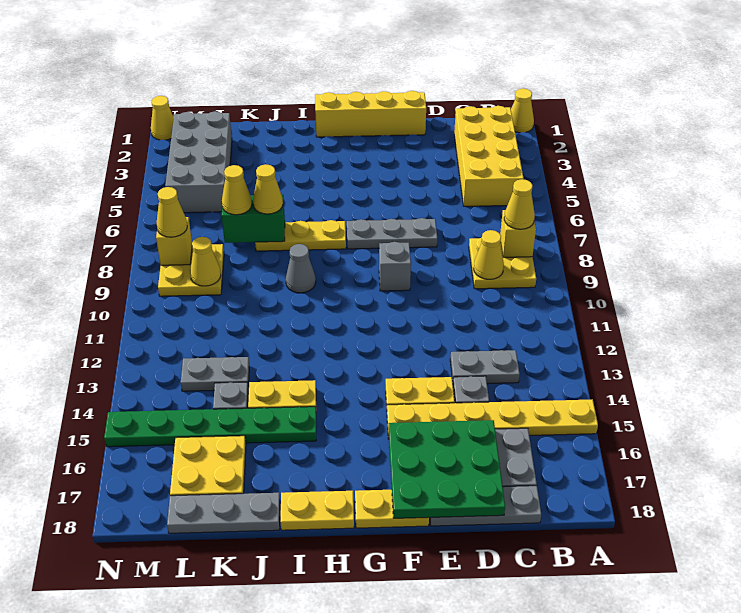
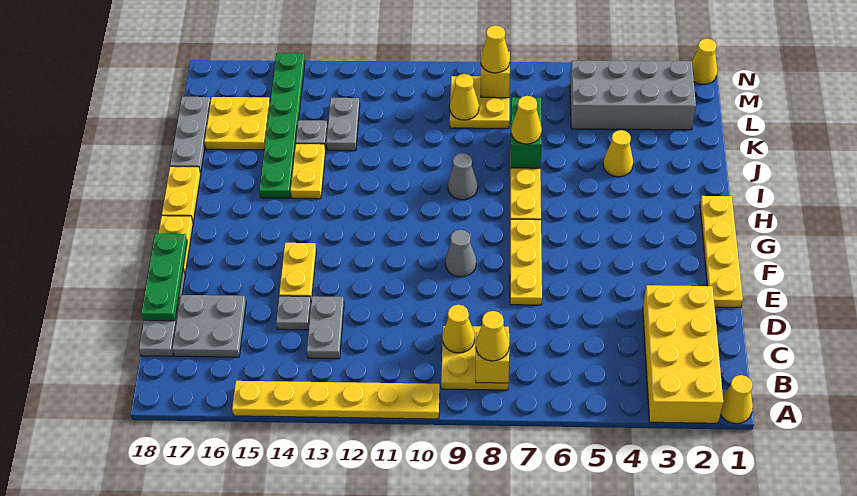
yellow plate A15:F15 level 1 -> yellow plate A10:A15 level 1
yellow brick B2:C5 level 1 -> yellow brick A2:D3 level 1
green plate D16:F18 level 2 -> green plate D18:F18 level 2
yellow brick E1:H1 level 1 -> yellow plate E1:H1 level 1
grey plate E7:G7 level 1 -> yellow plate E7:G7 level 1
grey brick F9 level 1 -> grey cone F9 level 1
yellow cone K7 level 3 -> yellow cone J4 level 1

